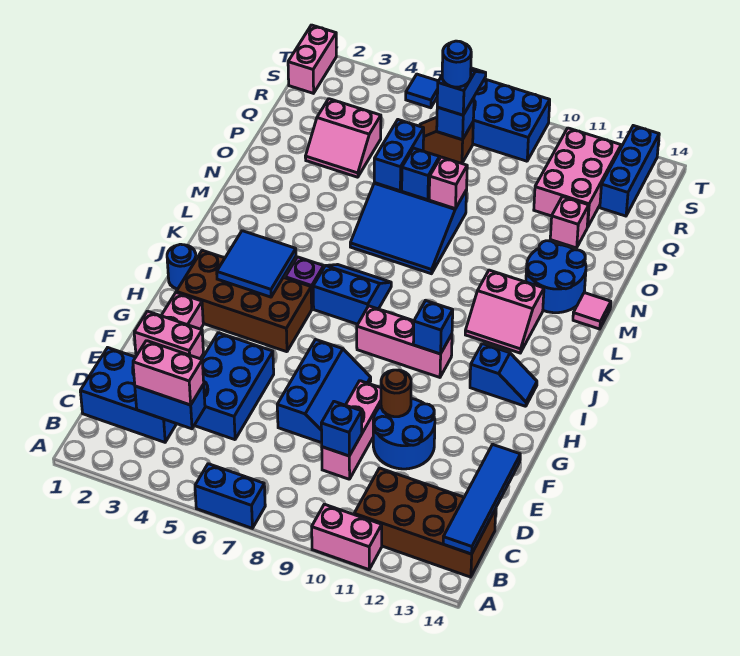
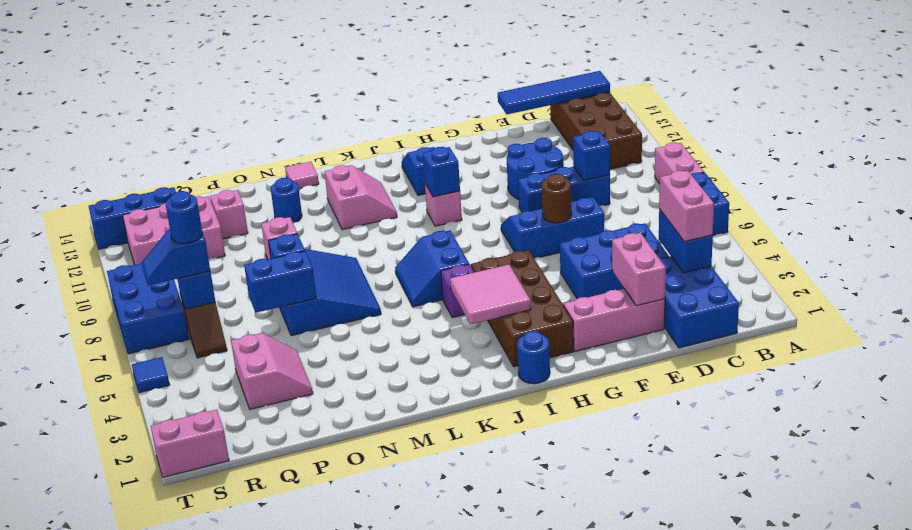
pink brick A10:A11 level 1 -> pink brick A8:A9 level 1
pink brick D9:F9 level 1 -> blue brick D9:F9 level 1
brown round brick F10 level 2 -> brown round brick F7 level 2
blue tile I3:J4 level 2 -> pink tile I3:J4 level 2
pink brick I8:I10 level 1 -> pink brick I10 level 1
blue round brick M12:N13 level 1 -> blue round brick N12 level 1

